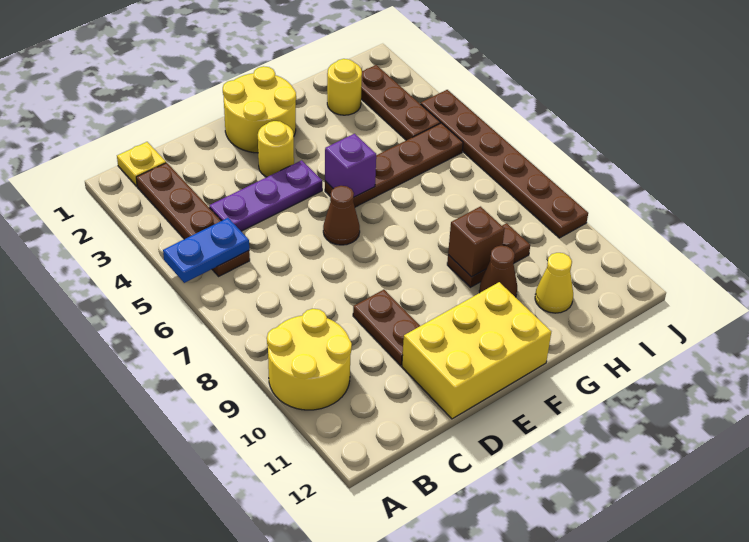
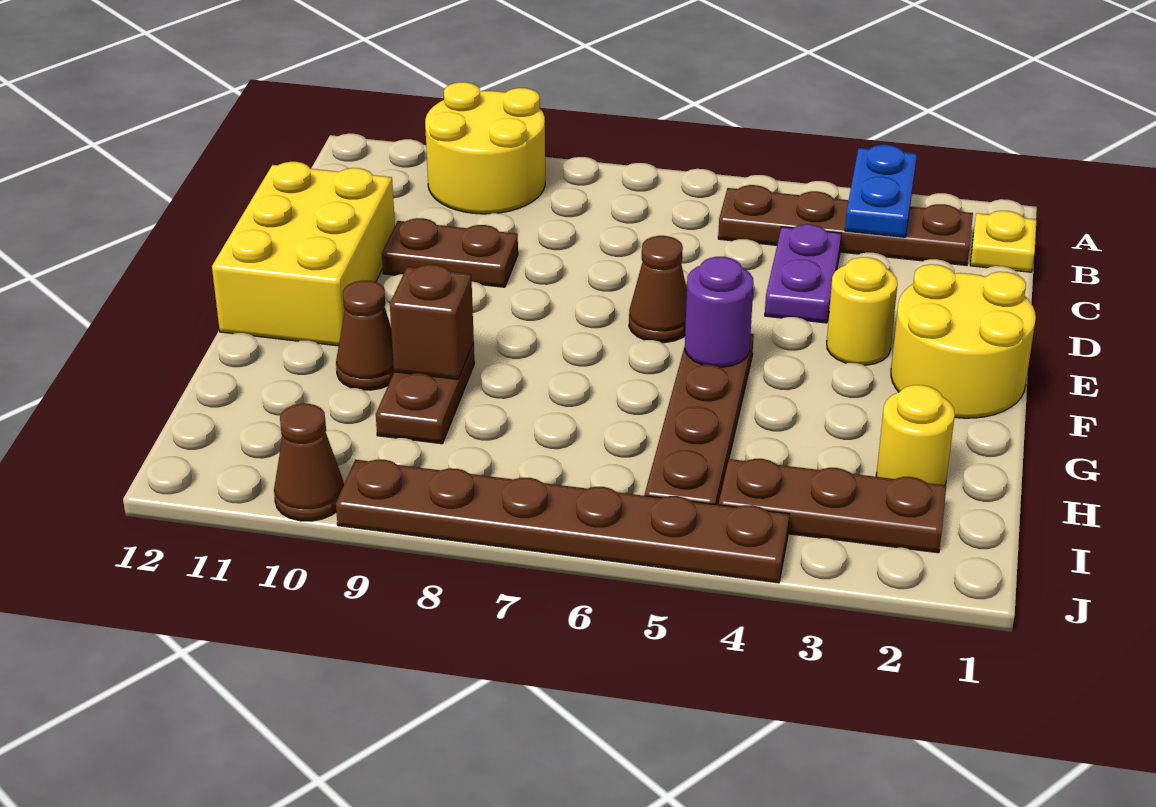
blue plate A5:B5 level 2 -> blue plate A3:B3 level 2
purple plate C4:E4 level 1 -> purple plate C4:D4 level 1
purple brick F5 level 2 -> purple round brick F5 level 2
yellow cone H11 level 1 -> none
none -> brown cone J10 level 1

